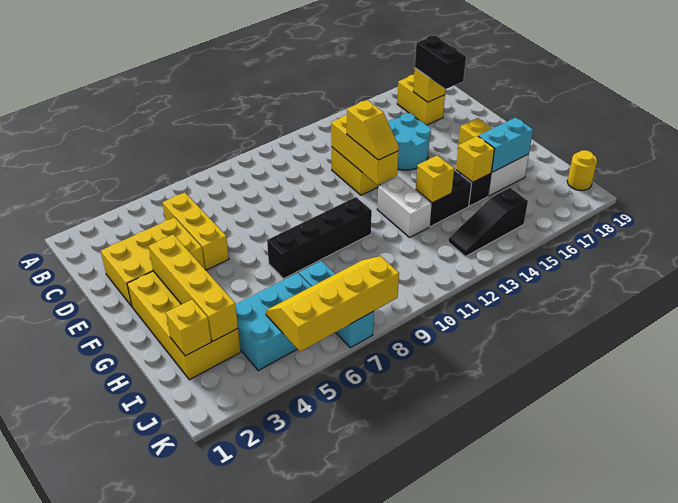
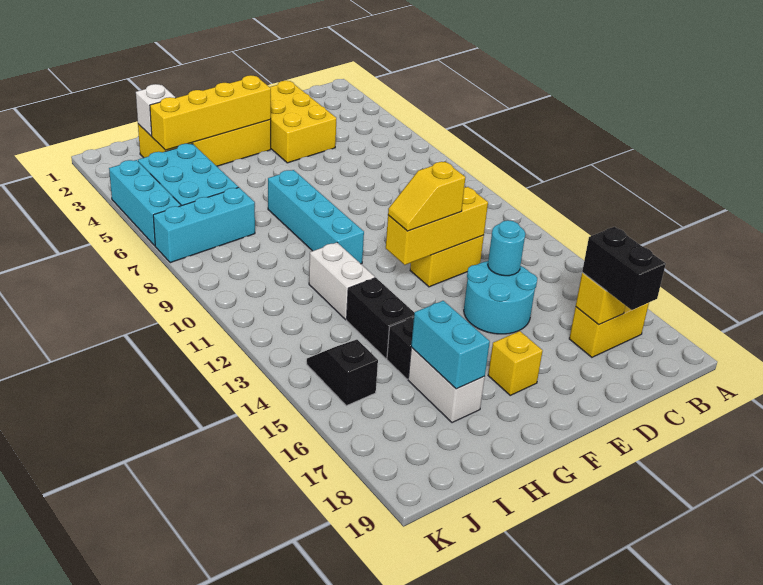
yellow brick C5:E5 level 1 -> none
black brick C17:D17 level 3 -> black brick C17:C18 level 3
none -> cyan round brick D14 level 2
black brick G7:G10 level 1 -> cyan brick G7:G10 level 1
white brick G12:H12 level 1 -> white brick H11:H12 level 1
yellow brick H13 level 2 -> none
yellow brick H15 level 2 -> none
yellow brick I2 level 2 -> white brick I2 level 2
yellow slope J5:K8 level 2 top K -> none
black slope J13:J15 level 1 top 15 -> black slope J14:J15 level 1 top 15
yellow round brick J19 level 1 -> none
none -> cyan brick K4:K6 level 1

